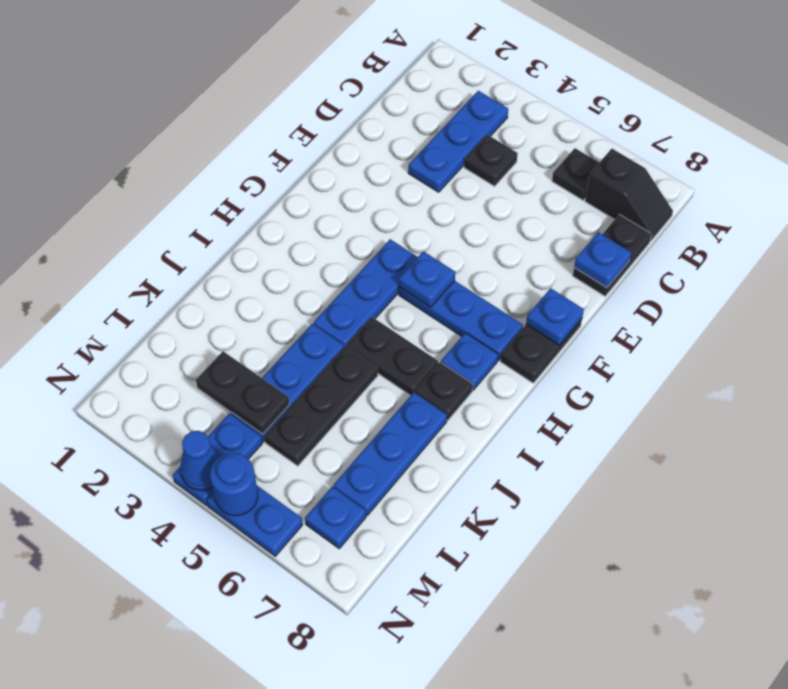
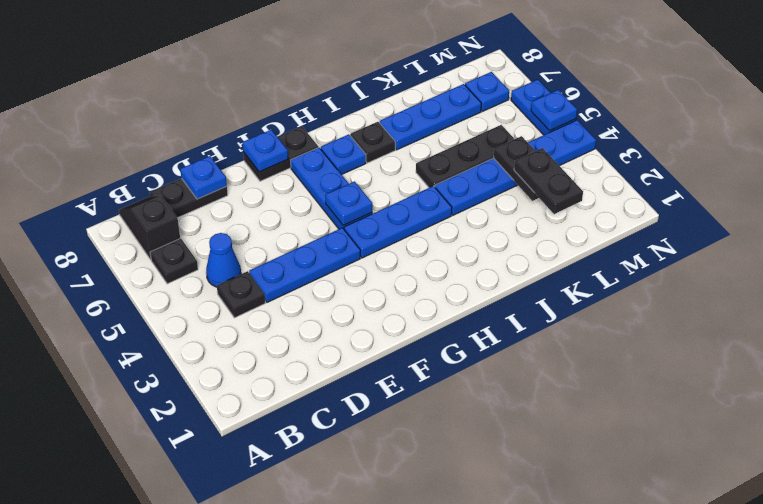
blue plate B3:D3 level 1 -> blue plate D4:F4 level 1
black plate I5:I6 level 1 -> black plate L2:L3 level 3
blue cone N4 level 2 -> blue cone C5 level 1
blue round brick N5 level 2 -> blue plate N5 level 2

